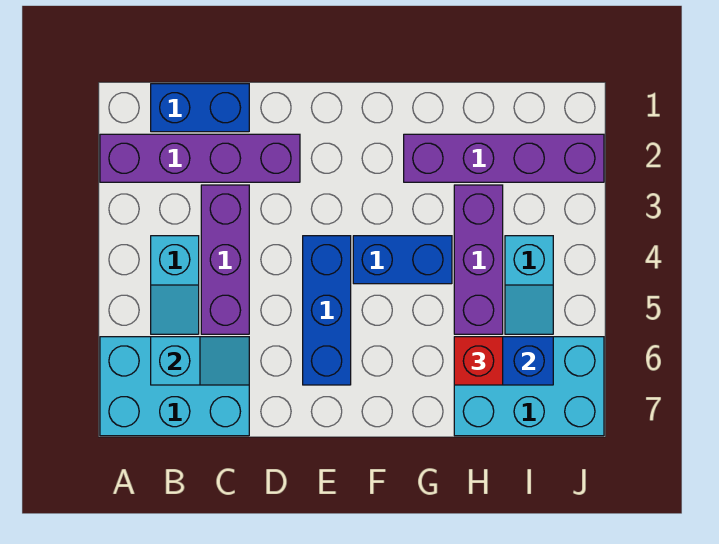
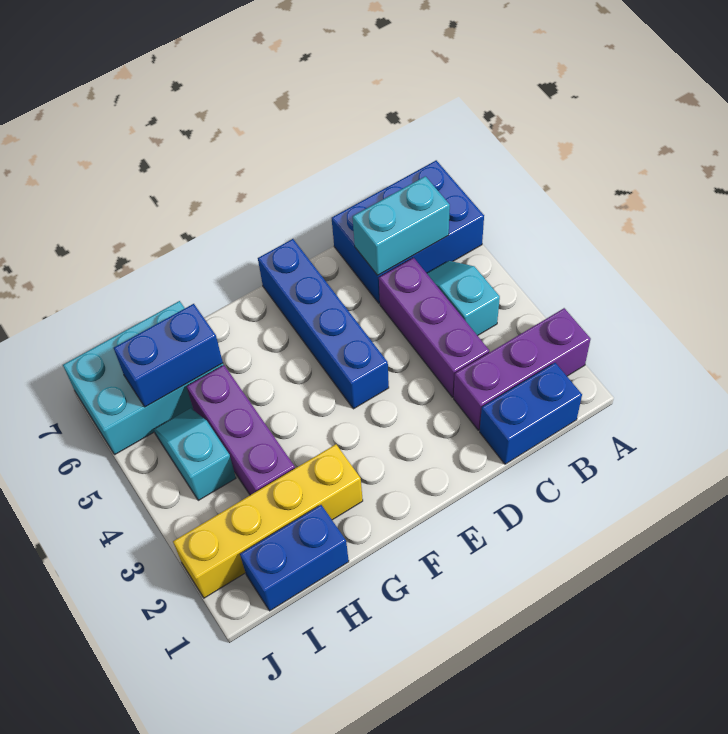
purple brick A2:D2 level 1 -> purple brick A2:C2 level 1
cyan brick A6:C7 level 1 -> blue brick A6:C7 level 1
cyan slope B6:C6 level 2 top B -> cyan brick B6:C6 level 2
blue brick E4:E6 level 1 -> blue brick E4:E7 level 1
blue brick F4:G4 level 1 -> blue brick H1:I1 level 1
purple brick G2:J2 level 1 -> yellow brick G2:J2 level 1
red brick H6 level 3 -> none

